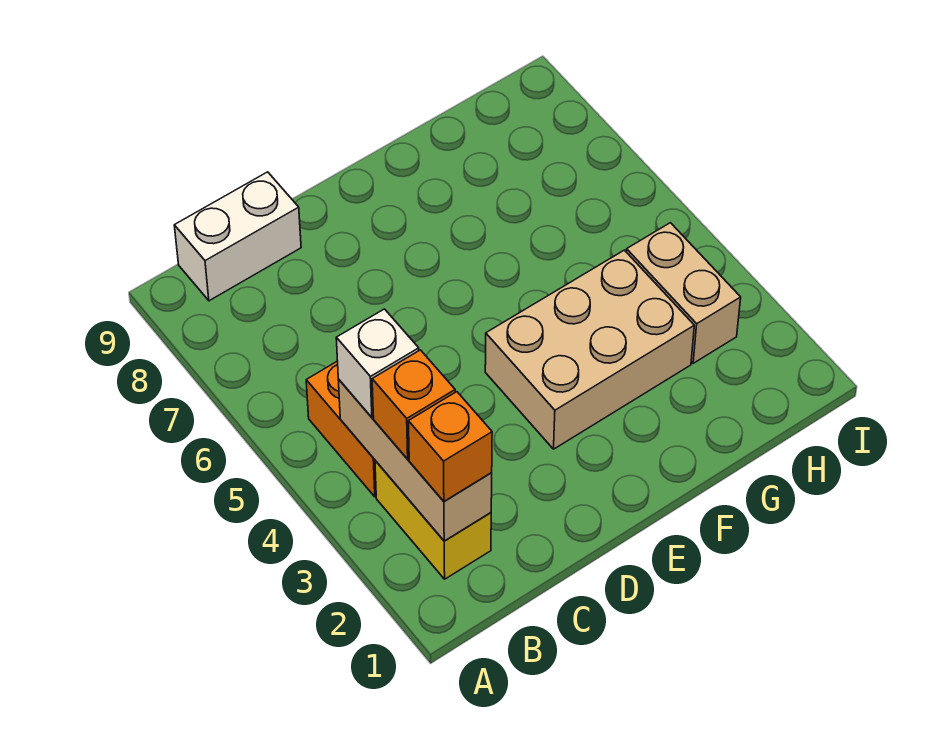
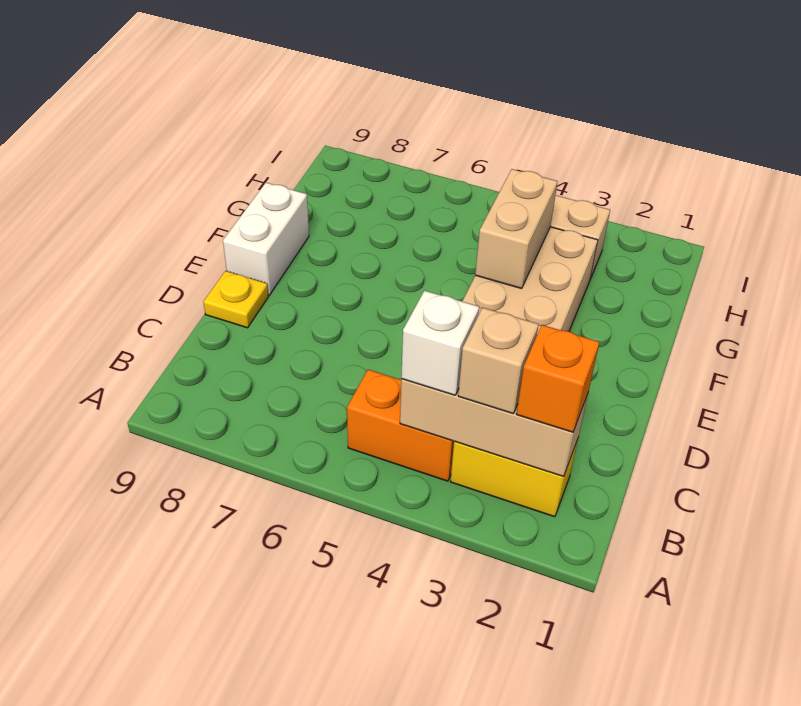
orange brick B3 level 3 -> tan brick B3 level 3
white brick B9:C9 level 1 -> white brick E9:F9 level 1
none -> yellow plate D9 level 1
none -> tan brick F4:G4 level 2

